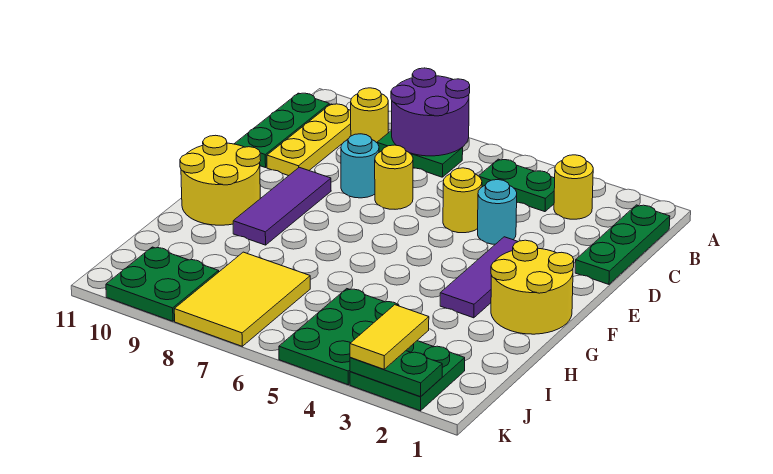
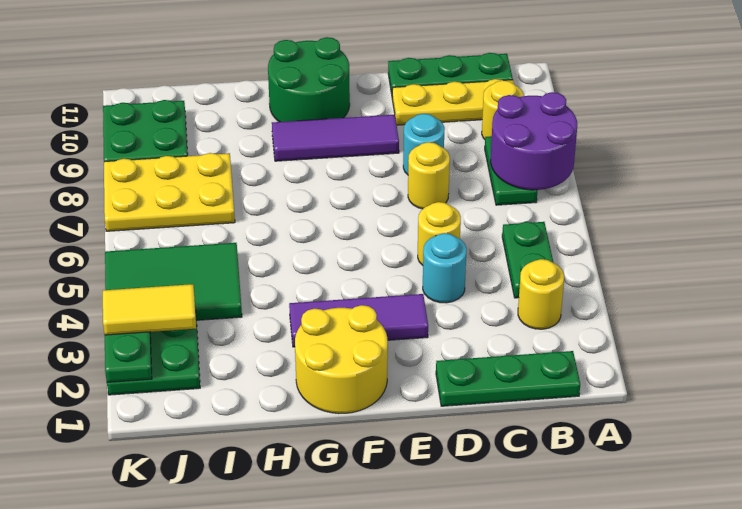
yellow round brick F10:G11 level 1 -> green round brick F10:G11 level 1
green plate I4:K5 level 1 -> green tile I4:K5 level 1
yellow tile I7:K8 level 1 -> yellow plate I7:K8 level 1

